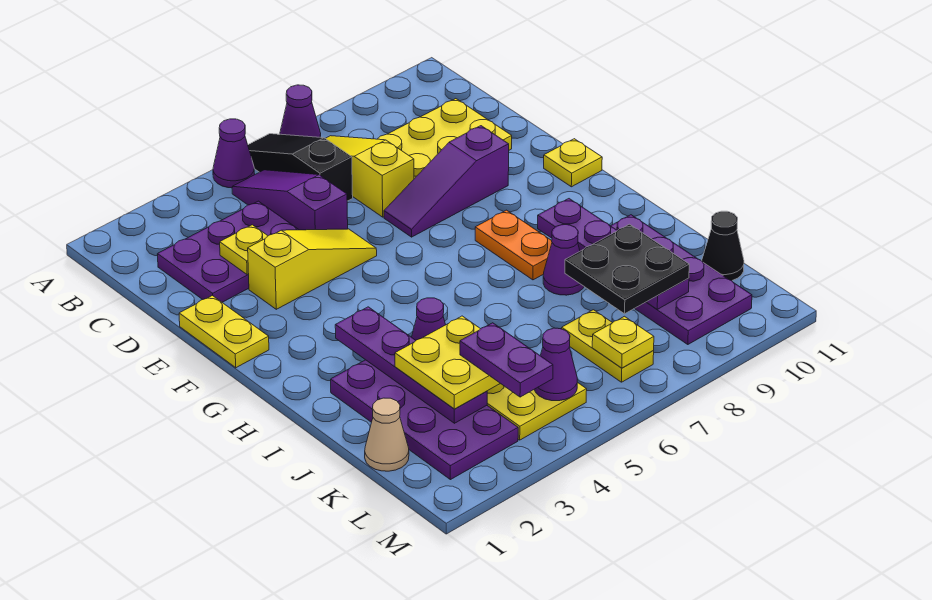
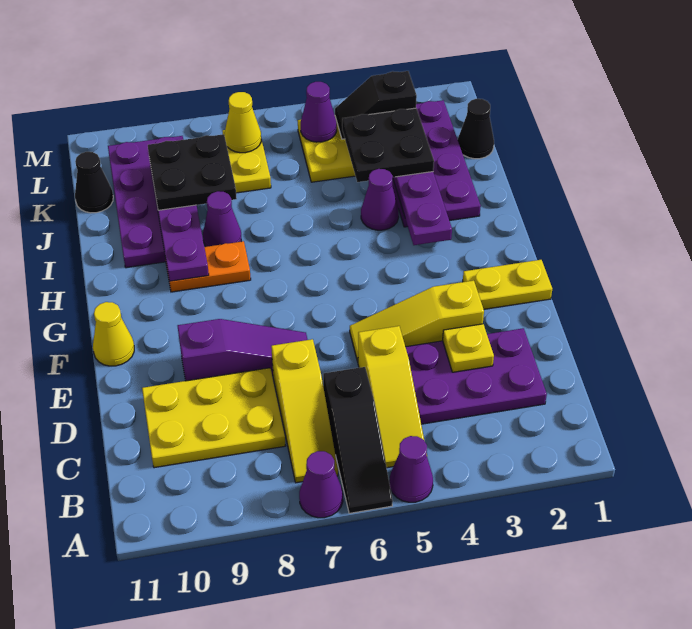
purple slope B5:D5 level 1 top D -> yellow slope B5:D5 level 1 top D
yellow plate E1:F1 level 1 -> yellow plate F1:F2 level 1
yellow plate F11 level 1 -> yellow cone F11 level 1
orange plate G8:H8 level 1 -> orange plate H8:H9 level 1
yellow plate J3:K4 level 3 -> black plate J3:K4 level 3
tan cone K1 level 1 -> black cone K1 level 1
purple plate K4:L4 level 4 -> none
none -> black slope L3:L4 level 2 top 3
yellow plate L7 level 2 -> yellow cone L7 level 2

